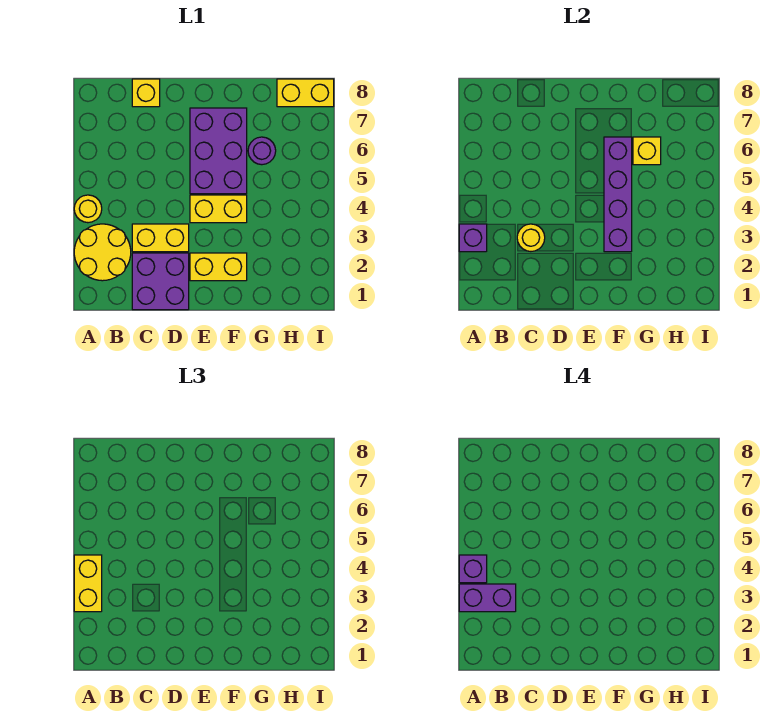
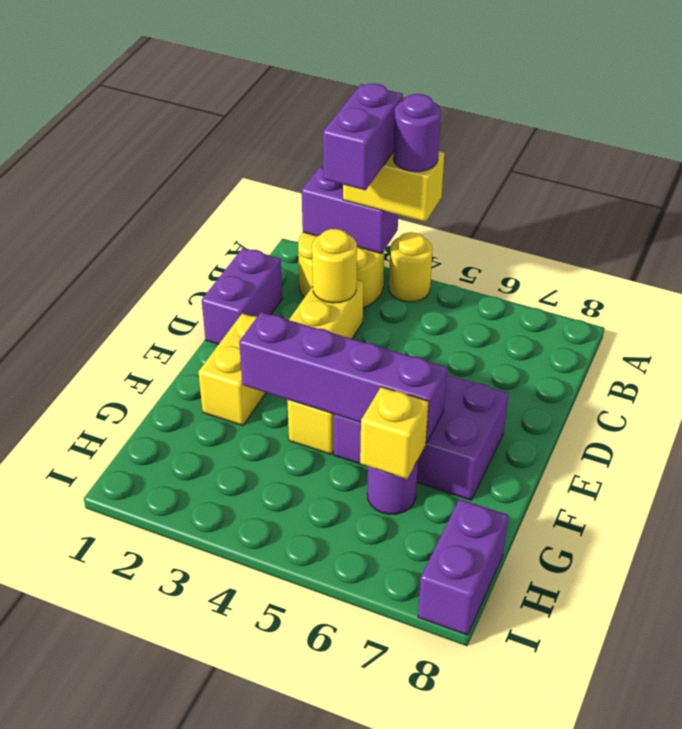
purple brick A3 level 2 -> purple brick A2:A3 level 2
purple brick A4 level 4 -> purple round brick A4 level 4
purple brick C1:D2 level 1 -> purple brick C1:D1 level 1
yellow brick C8 level 1 -> none
yellow brick H8:I8 level 1 -> purple brick H8:I8 level 1

